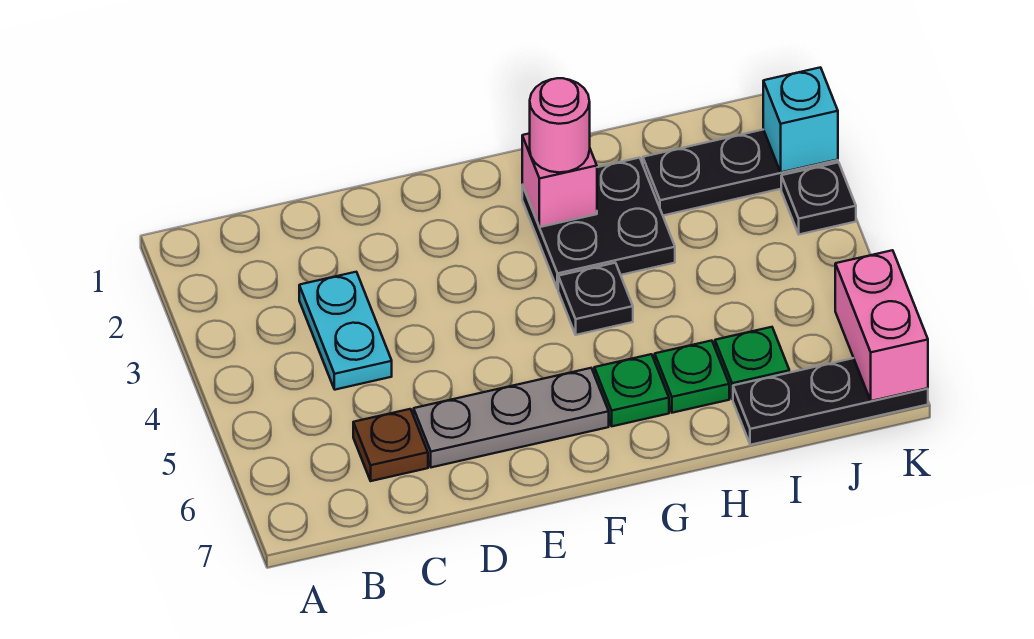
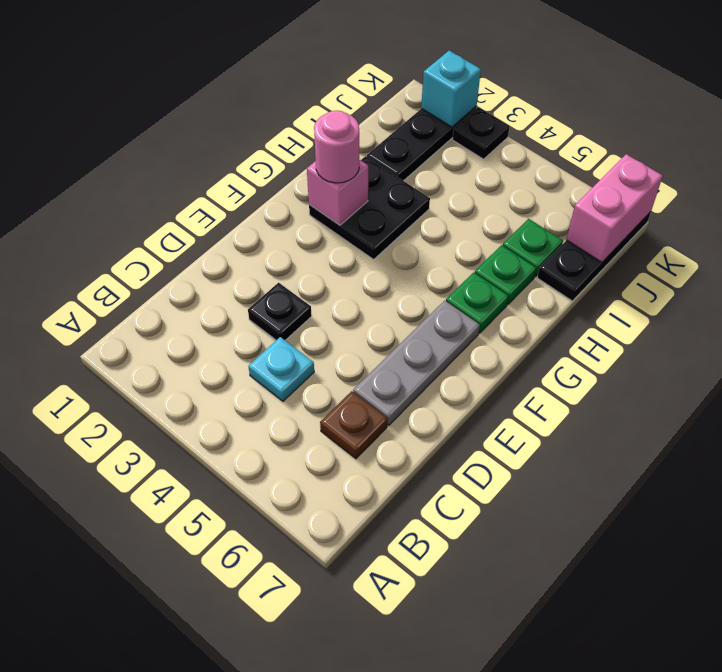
cyan plate C3:C4 level 1 -> cyan plate C4 level 1
black plate G4 level 1 -> black plate D3 level 1
pink brick K6:K7 level 2 -> pink brick J7:K7 level 2

